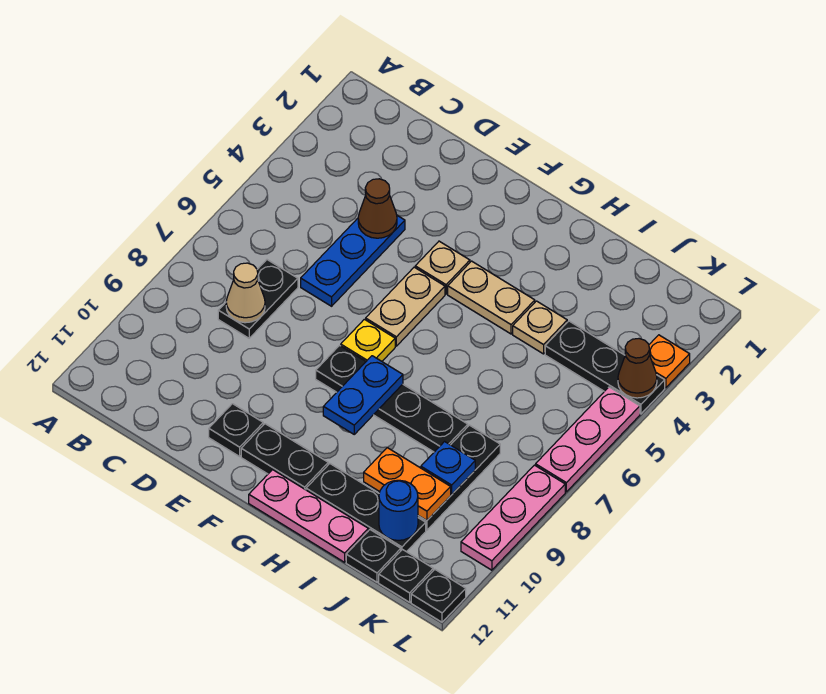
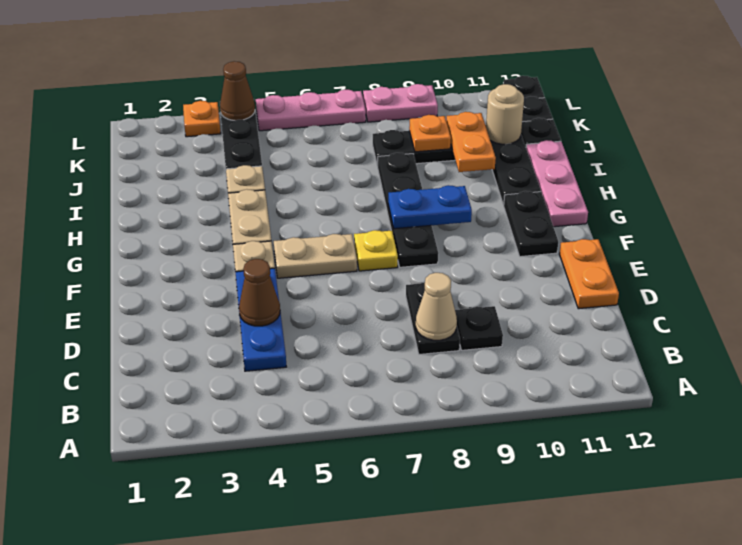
black plate C7:C8 level 1 -> black plate C8:D8 level 1
blue plate D4:D6 level 1 -> blue plate C4:E4 level 1
none -> orange plate D12:E12 level 1
black plate E11 level 1 -> black plate C9 level 1
blue plate J9 level 2 -> orange plate J9 level 2
blue round brick J11 level 2 -> tan round brick J11 level 2
pink plate L8:L10 level 1 -> pink plate L8:L9 level 1

